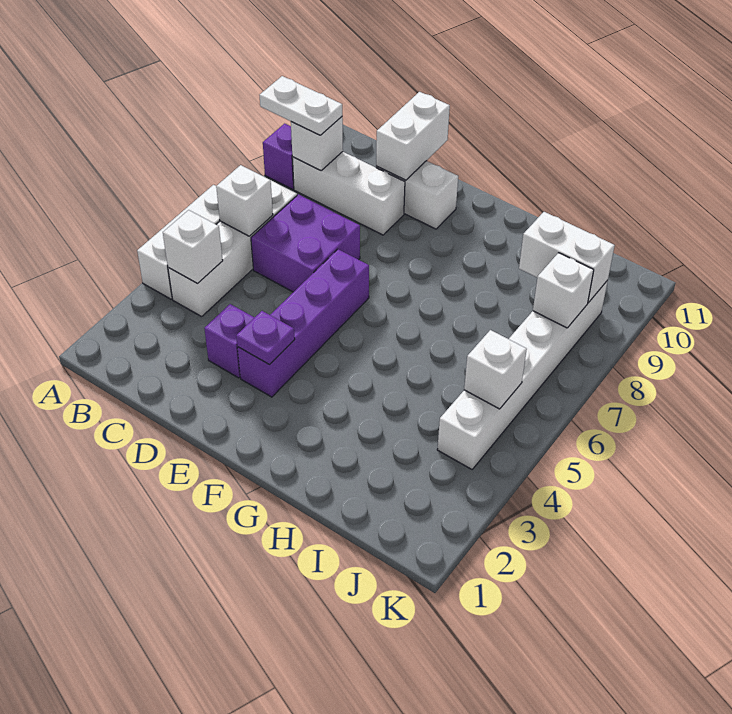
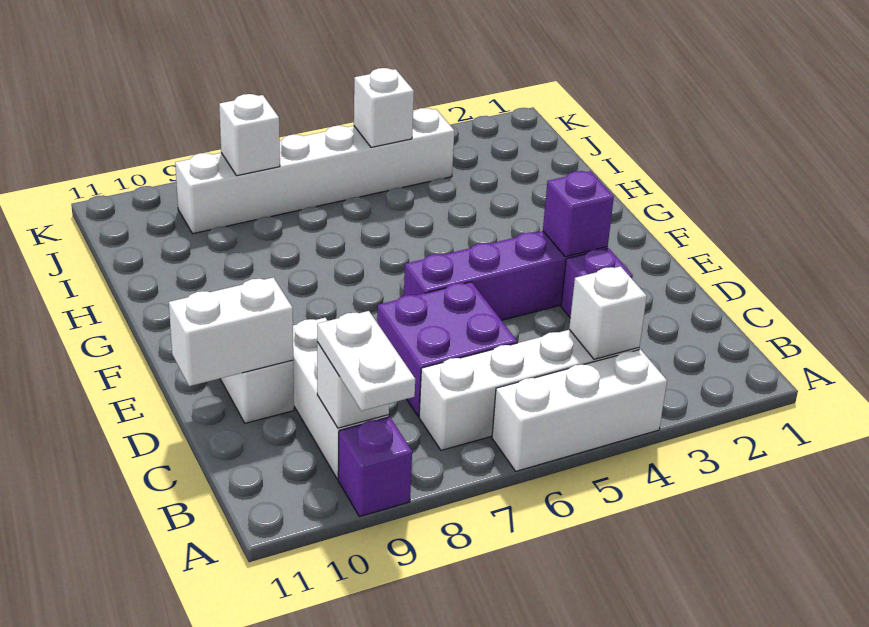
white brick B6 level 2 -> none
purple plate E3 level 2 -> purple brick E3 level 2
white brick I9:J9 level 2 -> none

